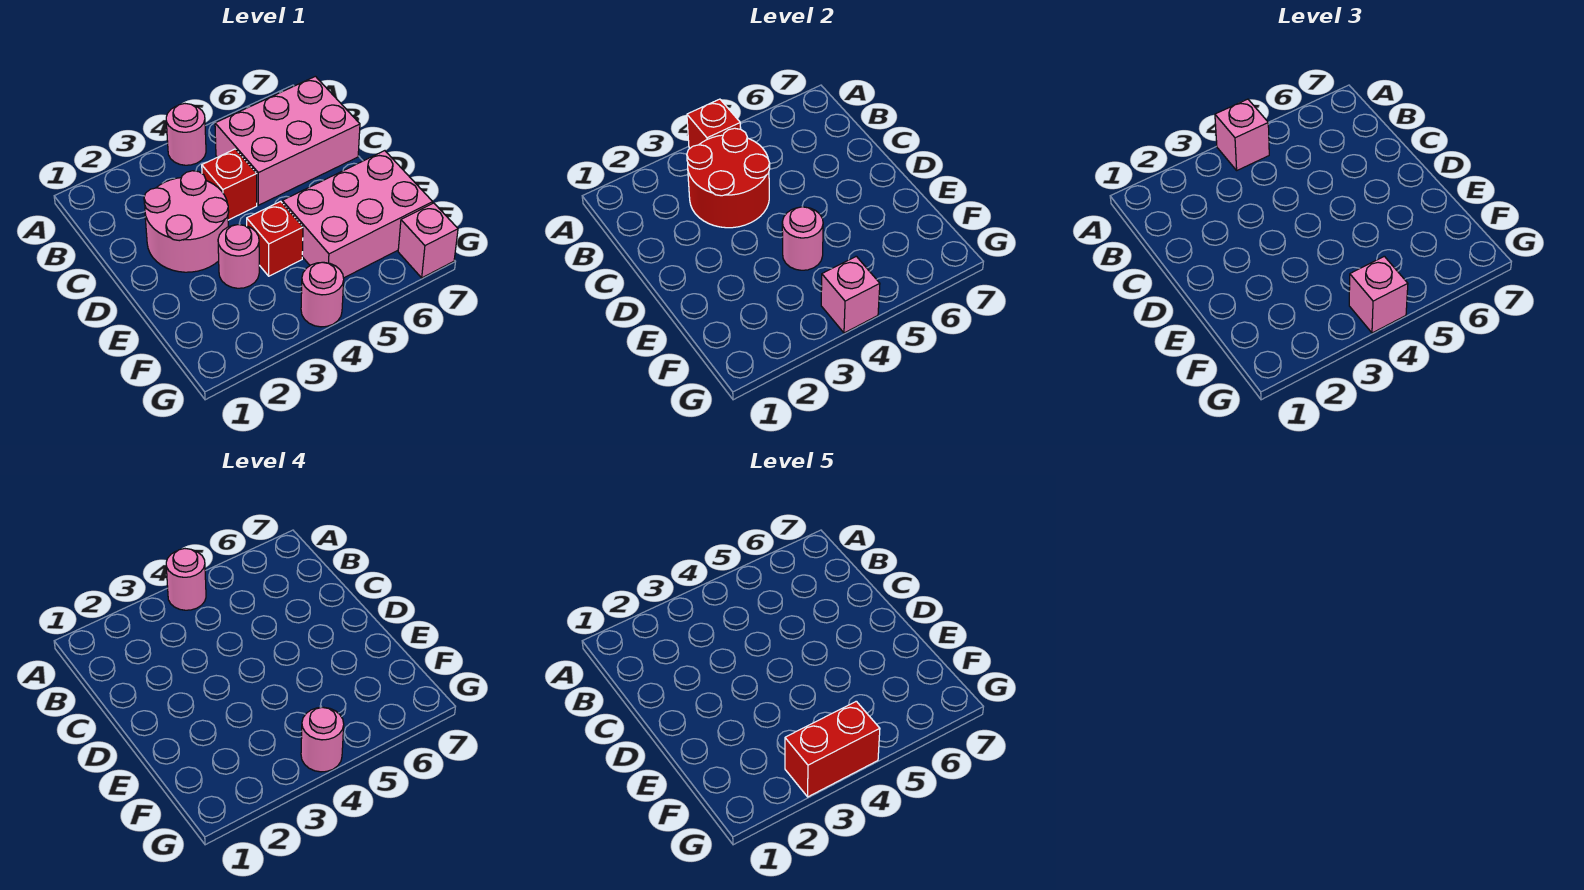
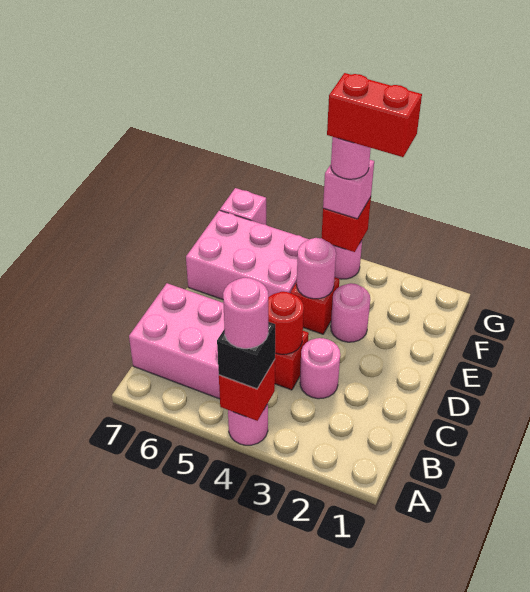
pink brick A4 level 3 -> black brick A4 level 3
red round brick B3:C4 level 2 -> red round brick C4 level 2
pink round brick C2:D3 level 1 -> pink round brick C3 level 1
pink brick G4 level 2 -> red brick G4 level 2

